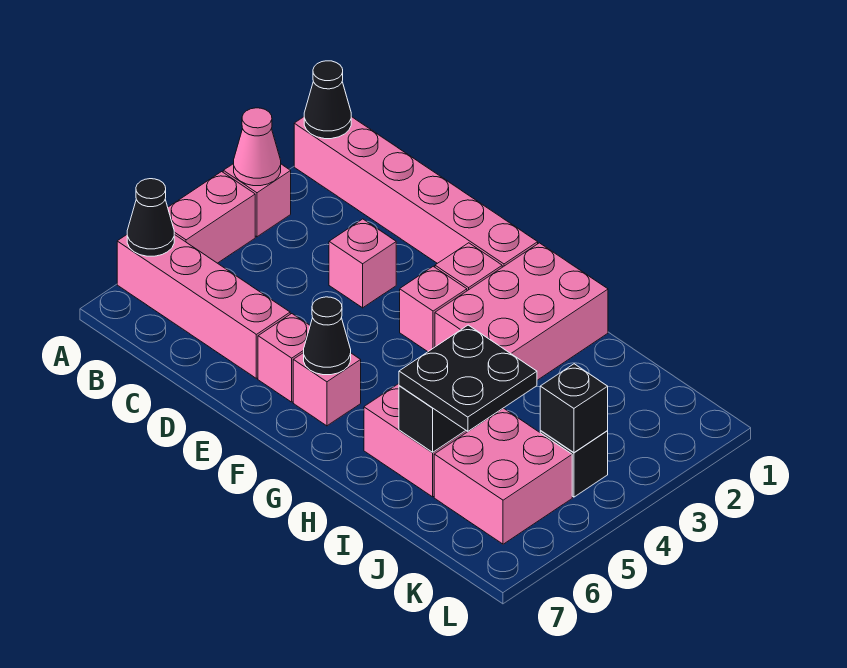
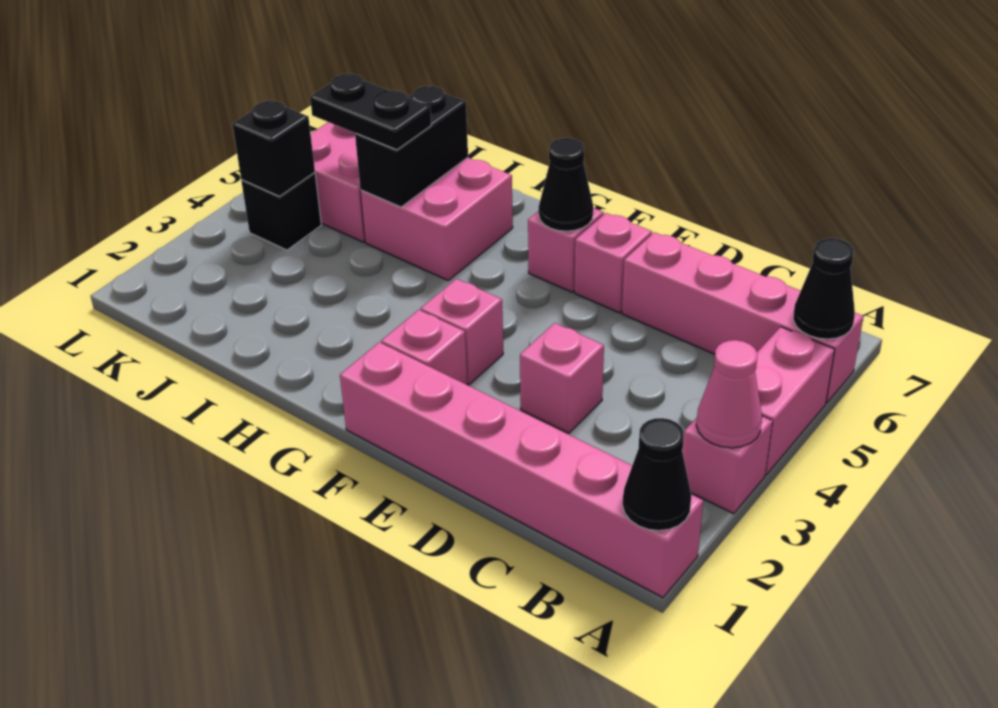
pink brick G1:H3 level 1 -> none
black plate I5:J6 level 3 -> black plate I5:J5 level 3

